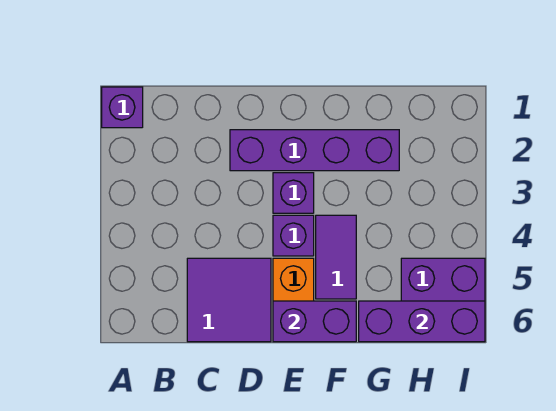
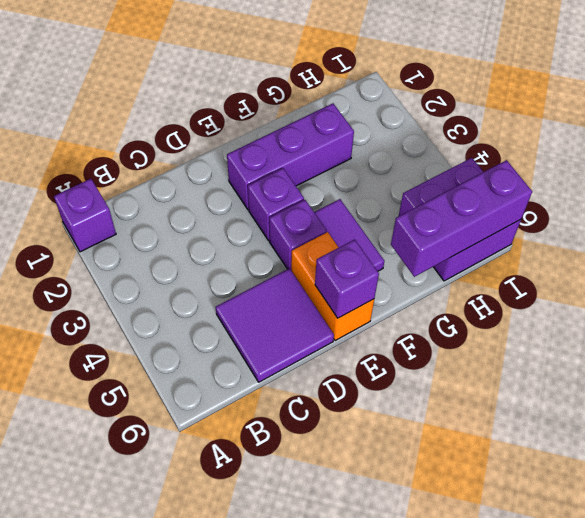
purple brick D2:G2 level 1 -> purple brick E2:G2 level 1
purple brick E6:F6 level 2 -> purple brick E6 level 2

